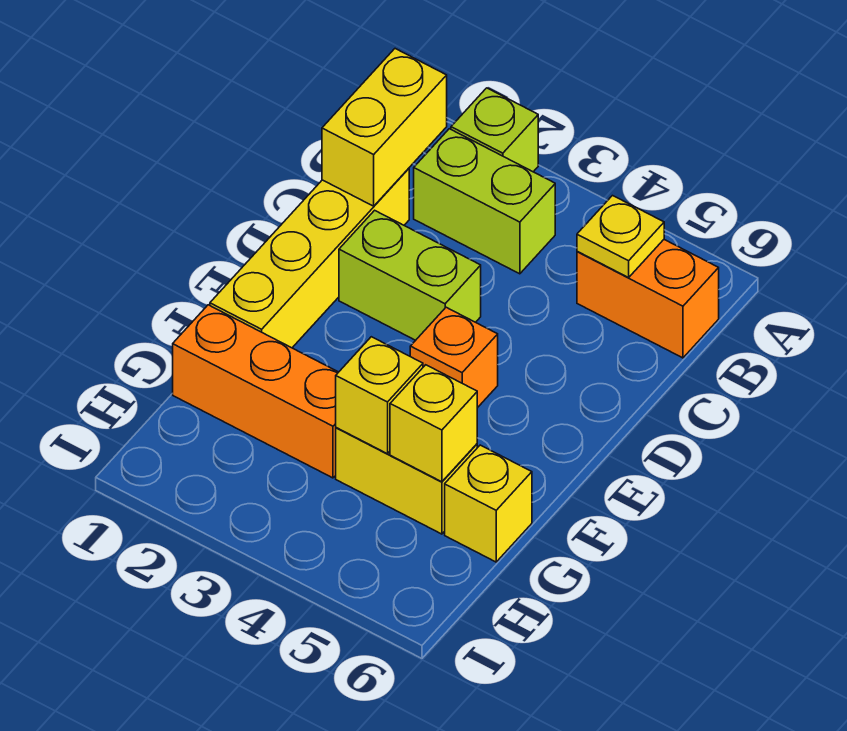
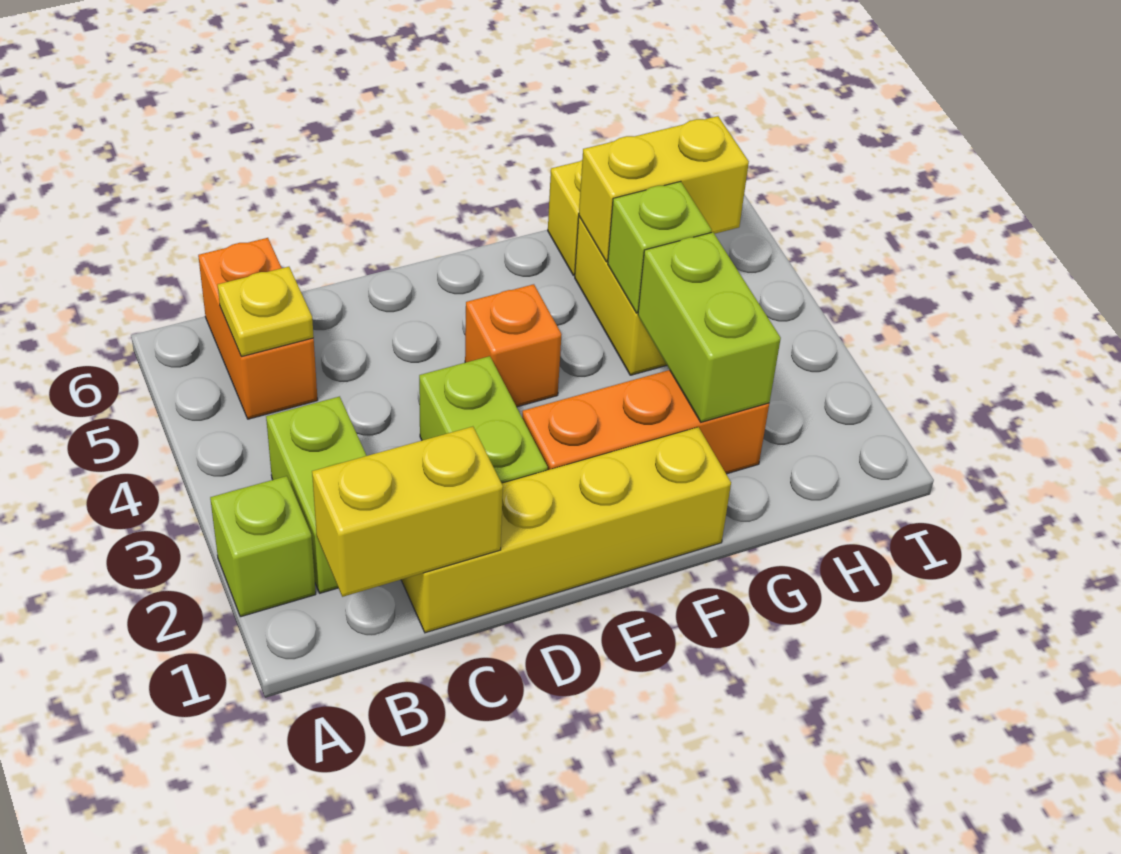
orange brick G1:G3 level 1 -> orange brick E2:G2 level 1
none -> lime brick G2:G3 level 2
yellow brick G4 level 2 -> lime brick G4 level 2
yellow brick G5 level 2 -> yellow brick G5:H5 level 2

